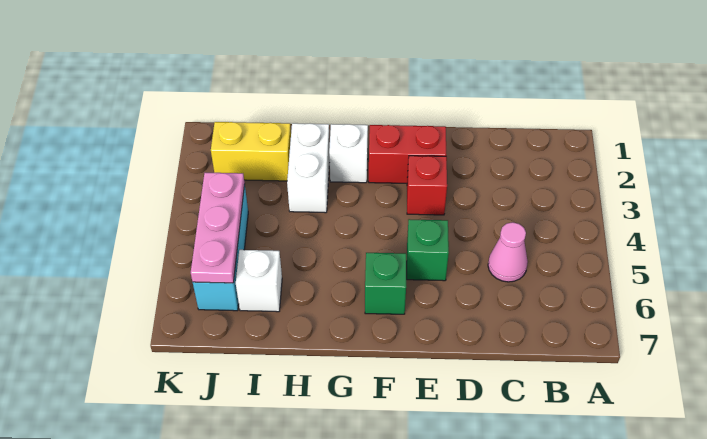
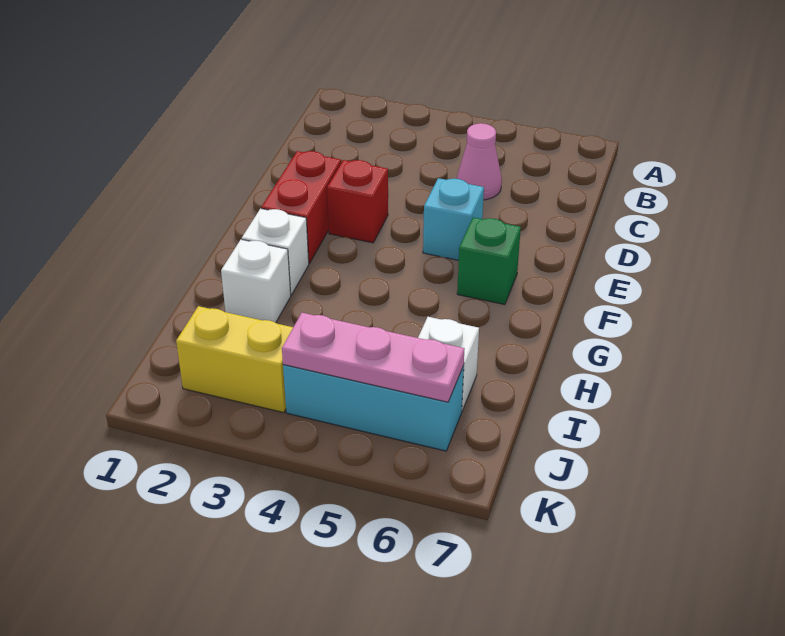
green brick E5 level 1 -> cyan brick E5 level 1
white brick H2:H3 level 1 -> white brick H2 level 1
yellow brick I2:J2 level 1 -> yellow brick J2:J3 level 1

